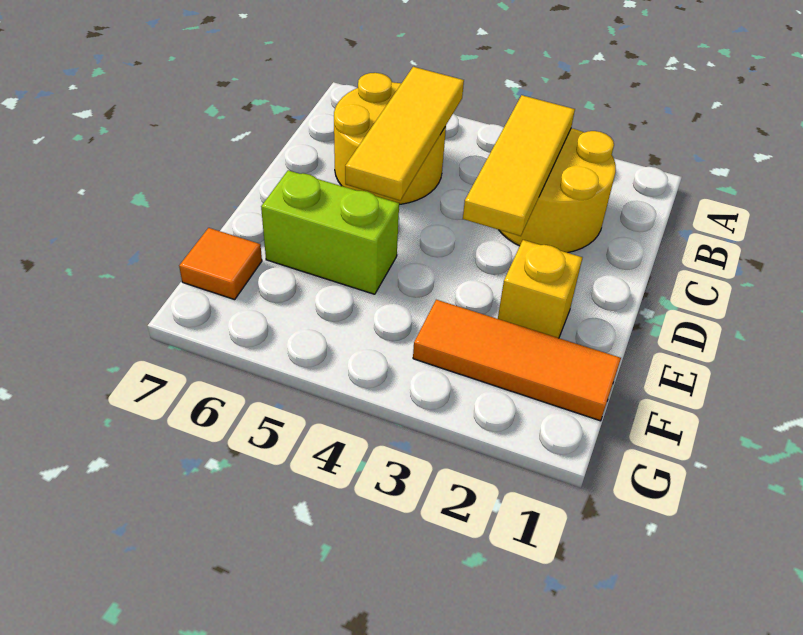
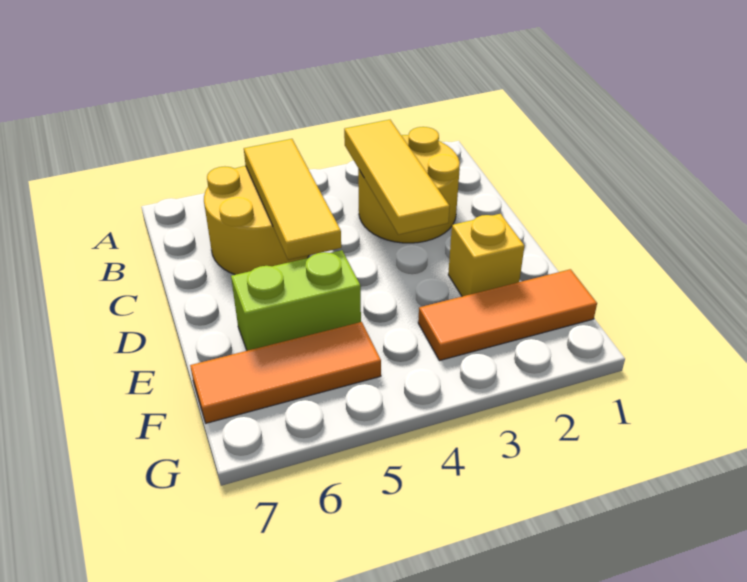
orange tile F7 level 1 -> orange tile F5:F7 level 1

